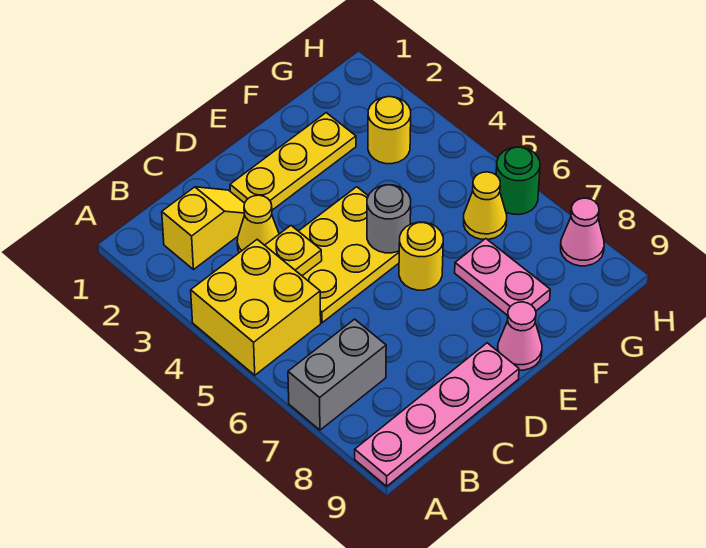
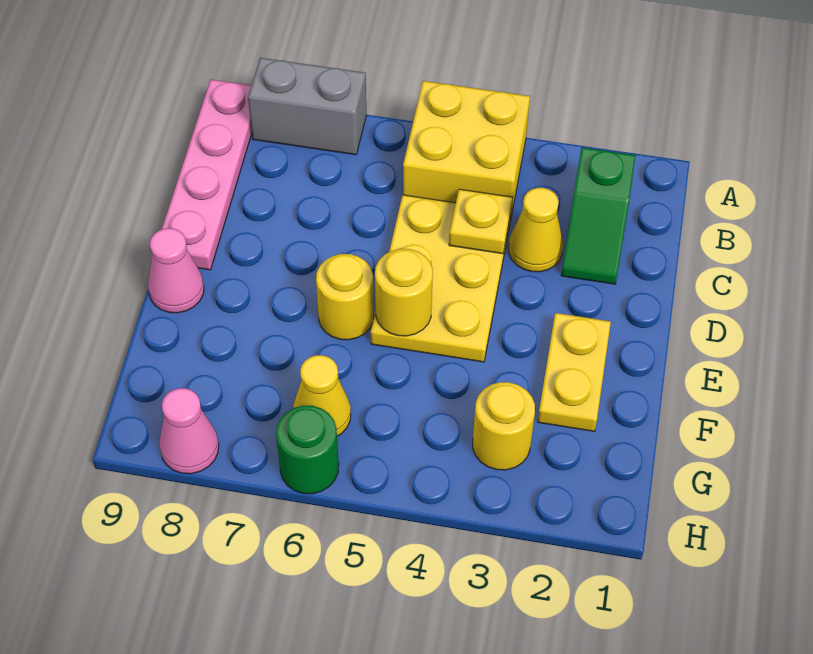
grey brick A7:B7 level 1 -> grey brick A7:A8 level 1
yellow slope B2:C2 level 1 top B -> green slope B2:C2 level 1 top B
yellow plate D2:F2 level 1 -> yellow plate E2:F2 level 1
grey round brick E5 level 2 -> yellow round brick E5 level 2
pink plate F7:F8 level 1 -> none

